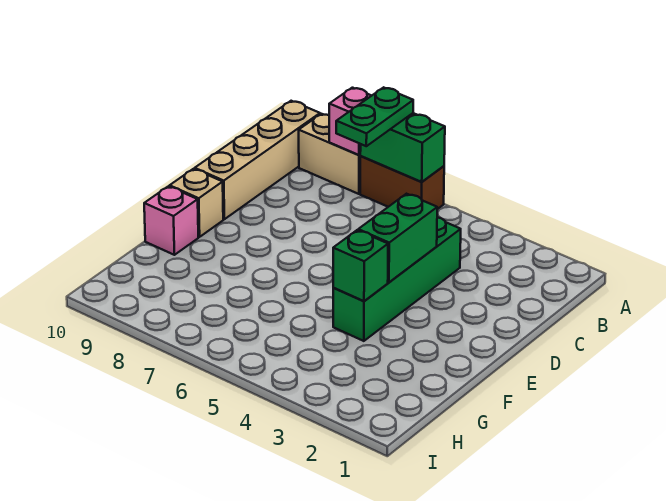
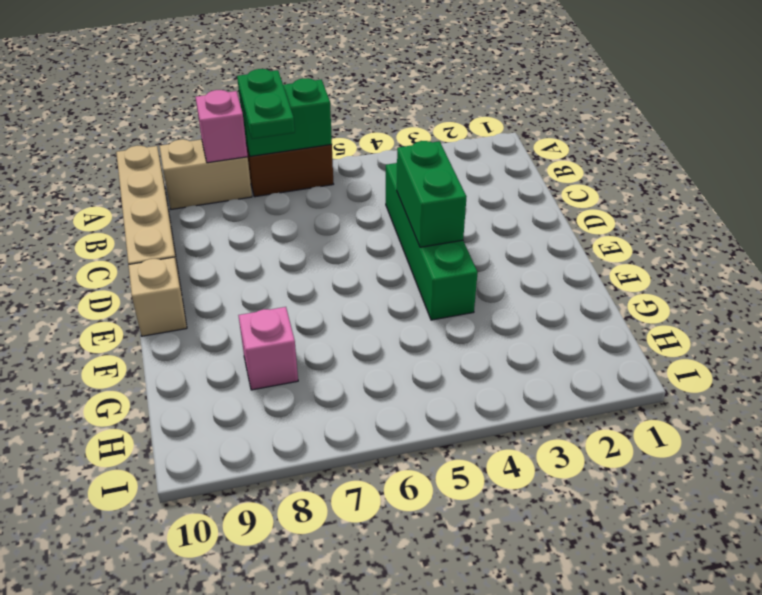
green brick F4 level 2 -> none
pink brick F10 level 1 -> pink brick G8 level 1

